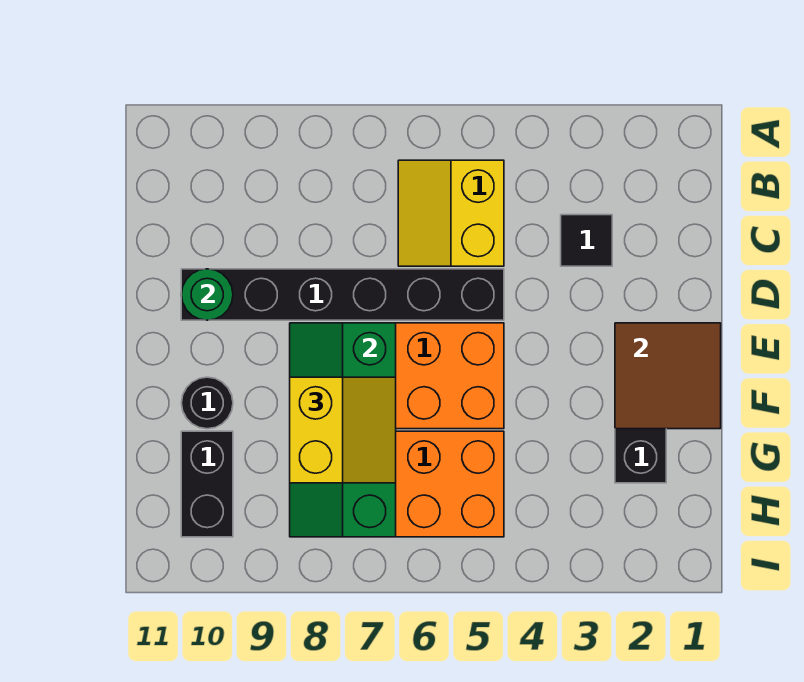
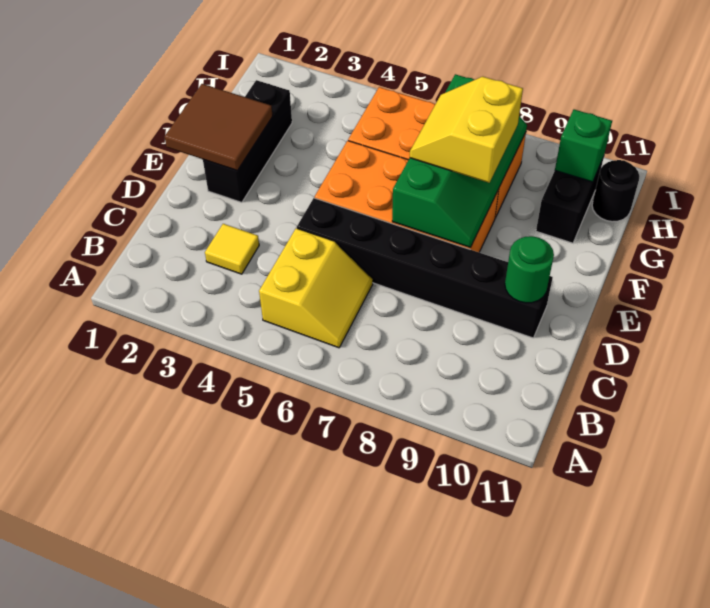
black tile C3 level 1 -> yellow tile C3 level 1
black round brick F10 level 1 -> black round brick H11 level 1
none -> green brick H10 level 2

